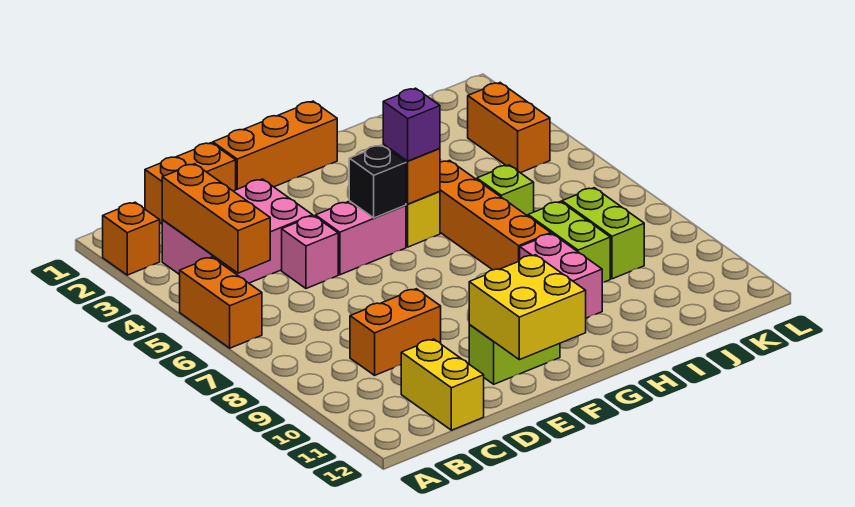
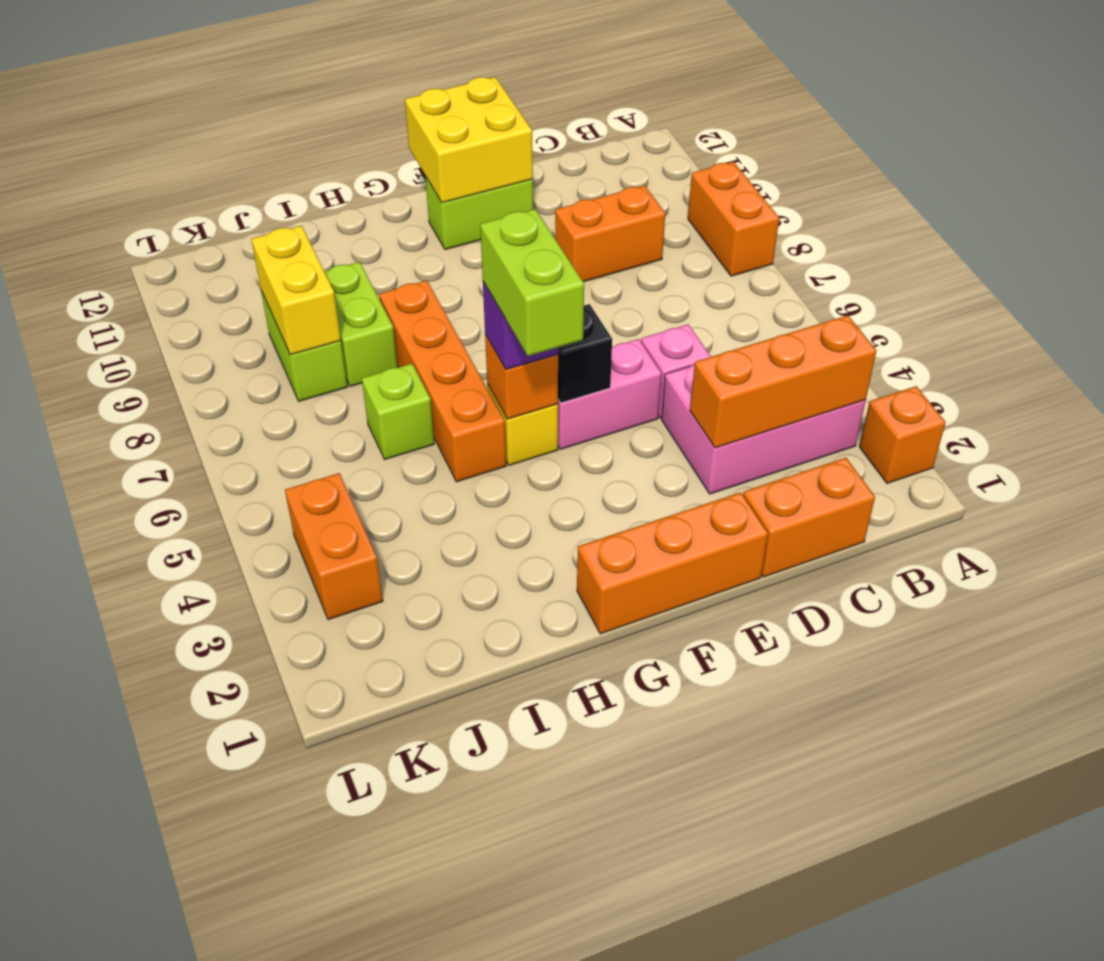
orange brick A5:A6 level 1 -> orange brick A8:A9 level 1
orange brick B3:B5 level 2 -> orange brick B3:D3 level 2
yellow brick C11:C12 level 1 -> yellow brick J8:J9 level 2
none -> lime brick G4:G5 level 4
pink brick H9:H10 level 1 -> none

